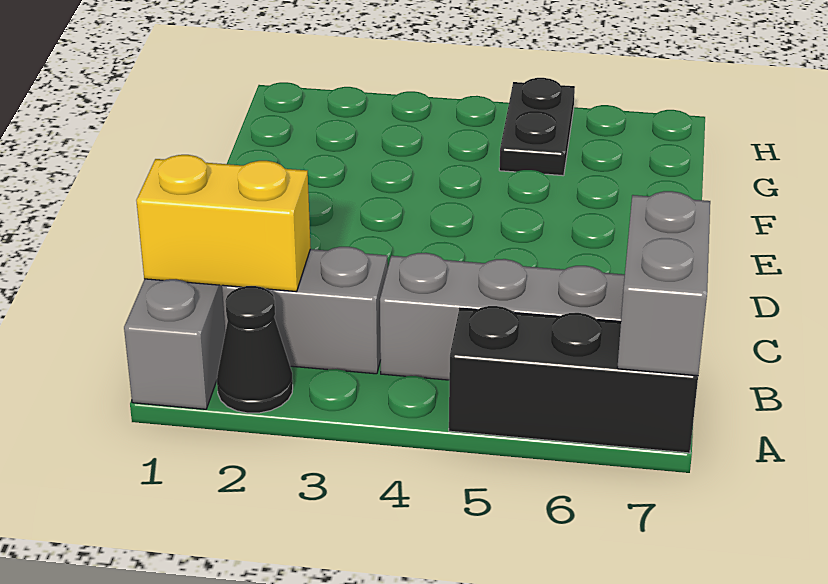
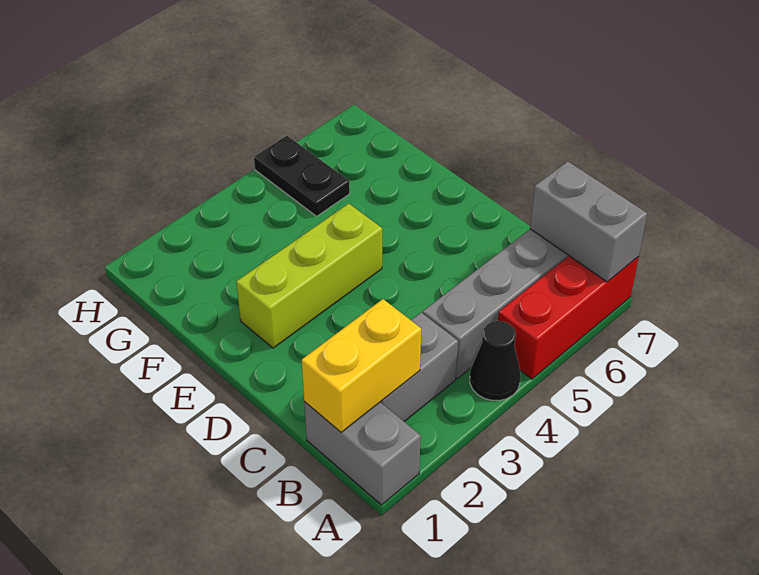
black cone A2 level 1 -> black cone A4 level 1
black brick A5:A7 level 1 -> red brick A5:A7 level 1
none -> lime brick E2:E4 level 1

